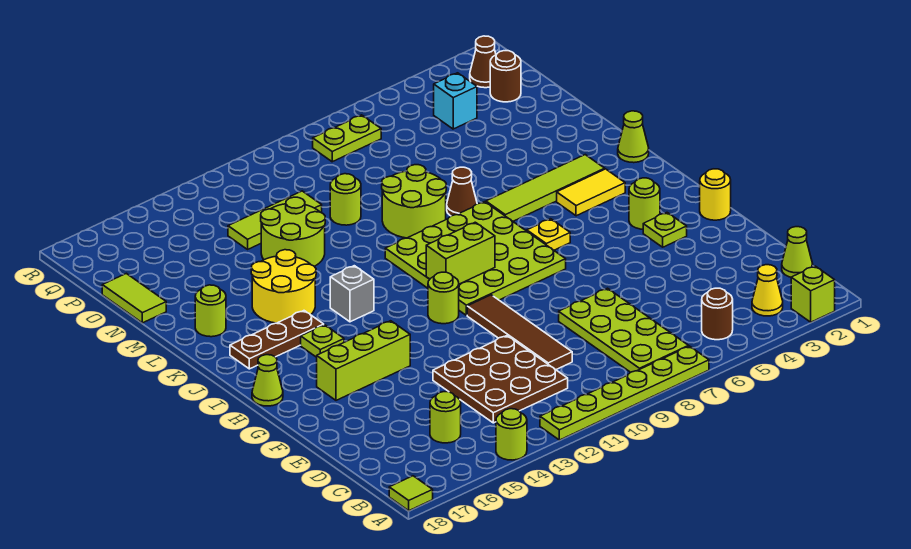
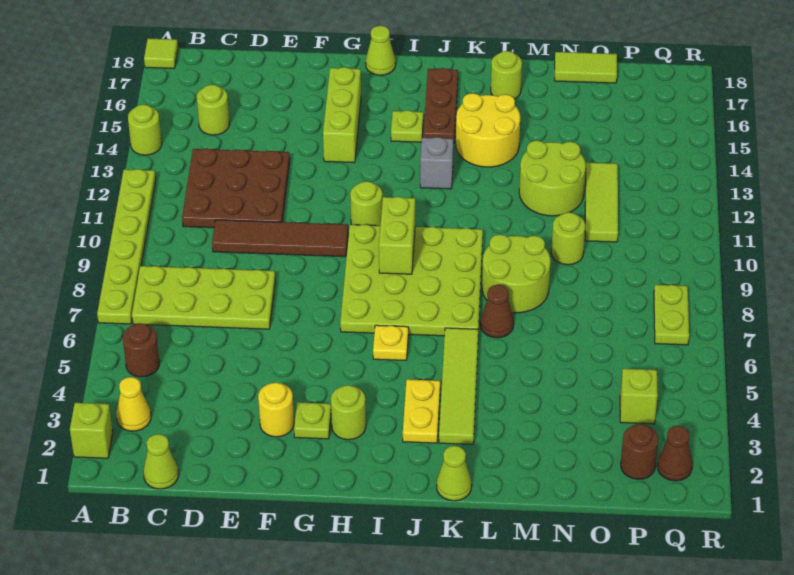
yellow round brick G1 level 1 -> yellow round brick F3 level 1
yellow tile J3:J4 level 1 -> yellow plate J3:J4 level 1
cyan brick P4 level 1 -> lime brick P4 level 1

